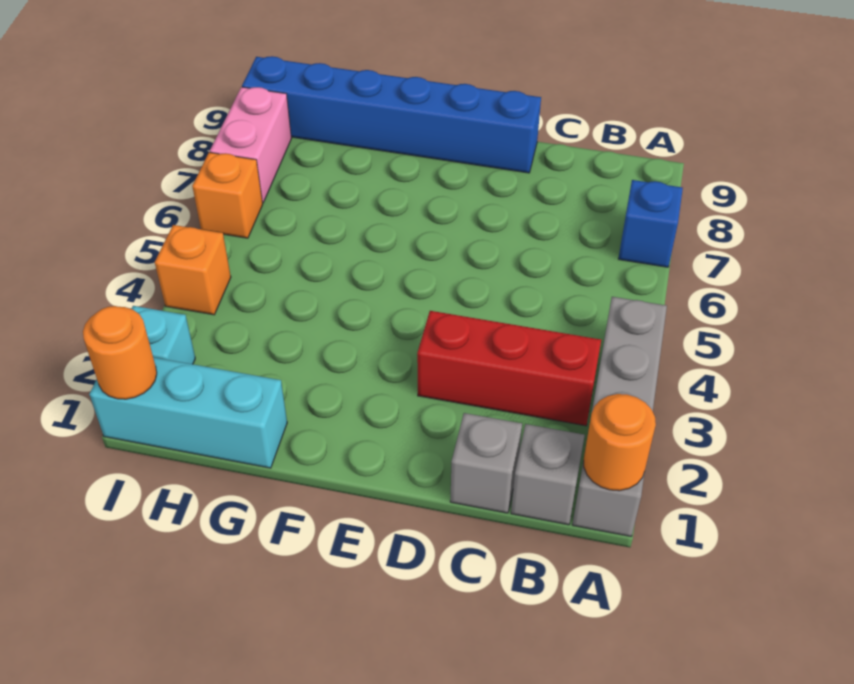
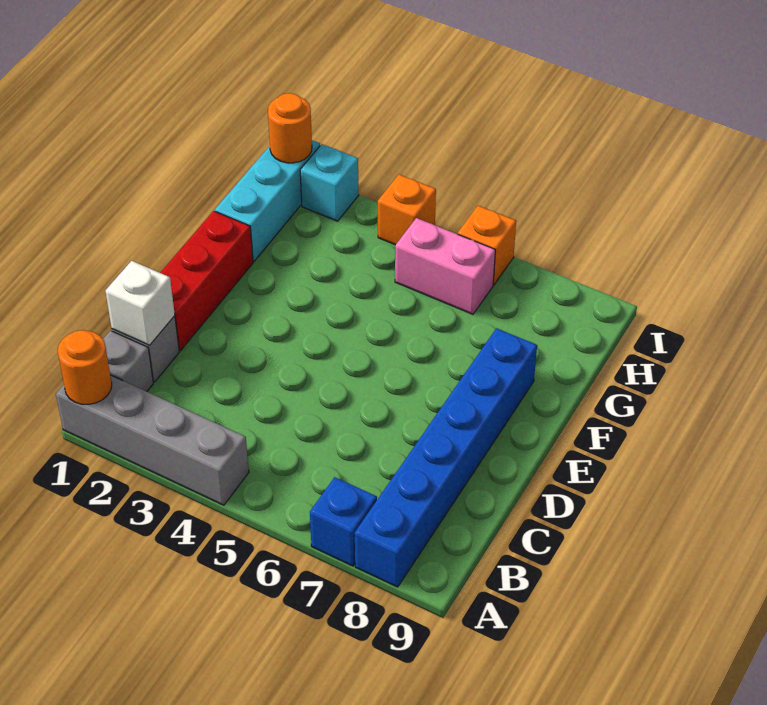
red brick B3:D3 level 1 -> red brick D1:F1 level 1
none -> white brick C1 level 2
blue brick D9:I9 level 1 -> blue brick A8:F8 level 1
pink brick I7:I8 level 1 -> pink brick H5:H6 level 1

